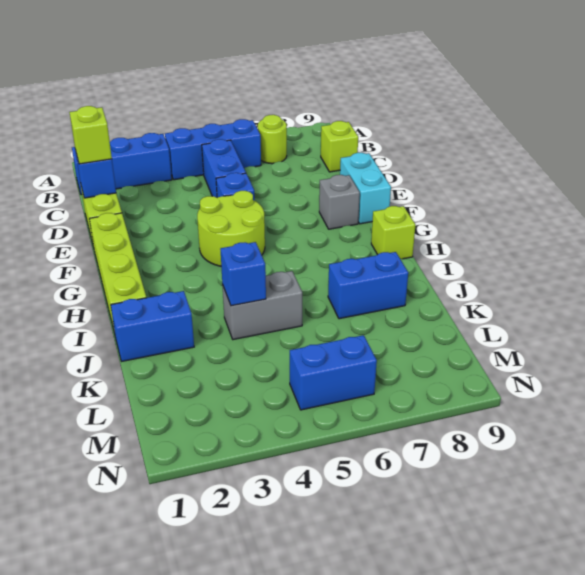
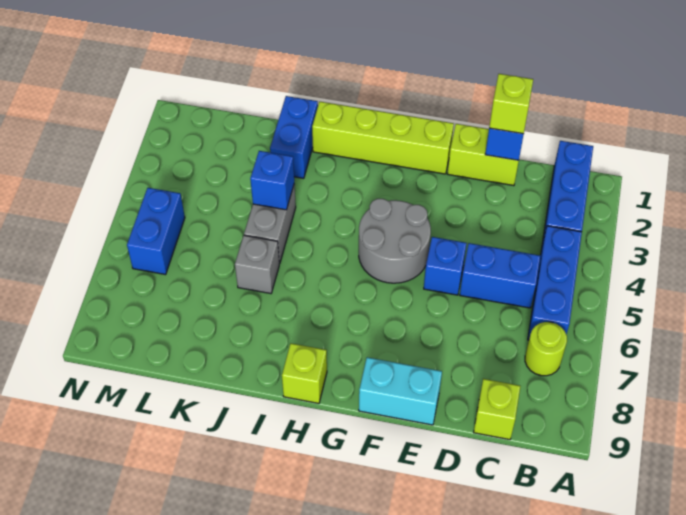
lime round brick F4:G5 level 1 -> grey round brick F4:G5 level 1
grey brick F8 level 1 -> grey brick J6 level 1
blue brick J7:J8 level 1 -> none

